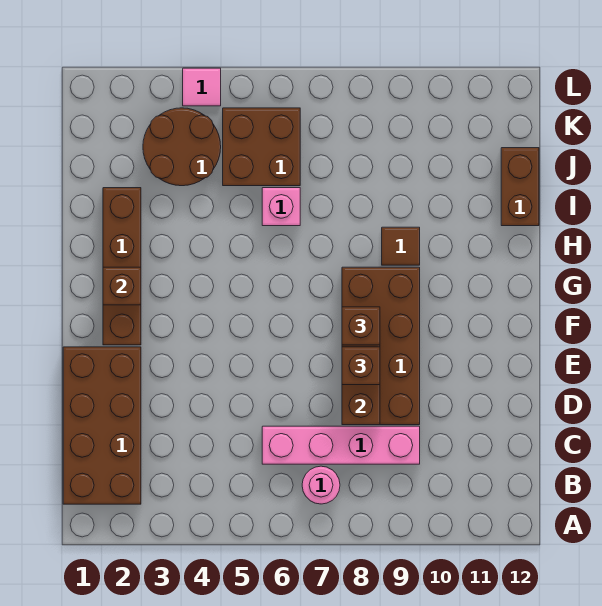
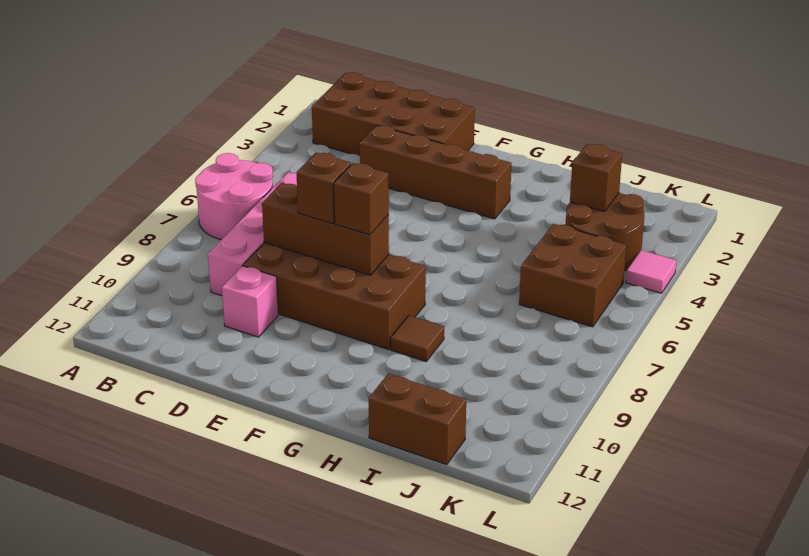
pink round brick B7 level 1 -> pink round brick A6:B7 level 1
brown brick F2:I2 level 1 -> brown brick D3:G3 level 1
brown brick G2 level 2 -> brown brick J3 level 2
pink brick I6 level 1 -> pink brick D10 level 1

